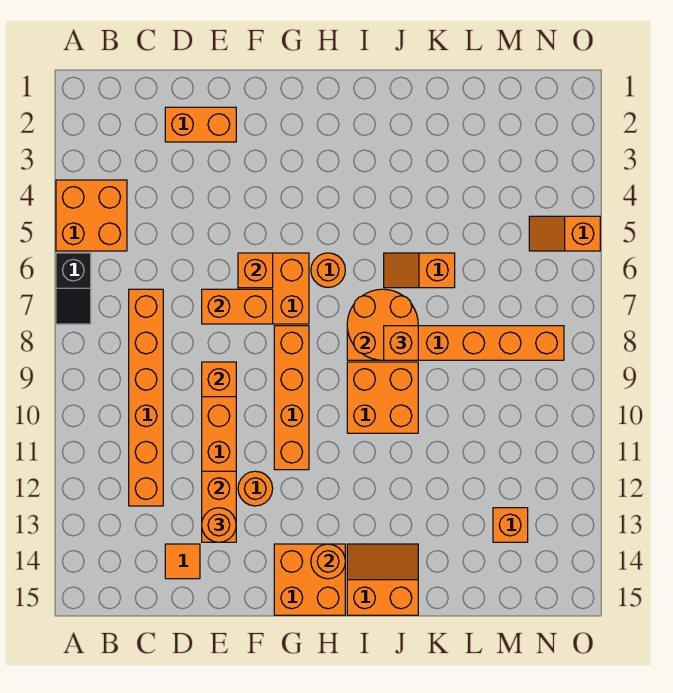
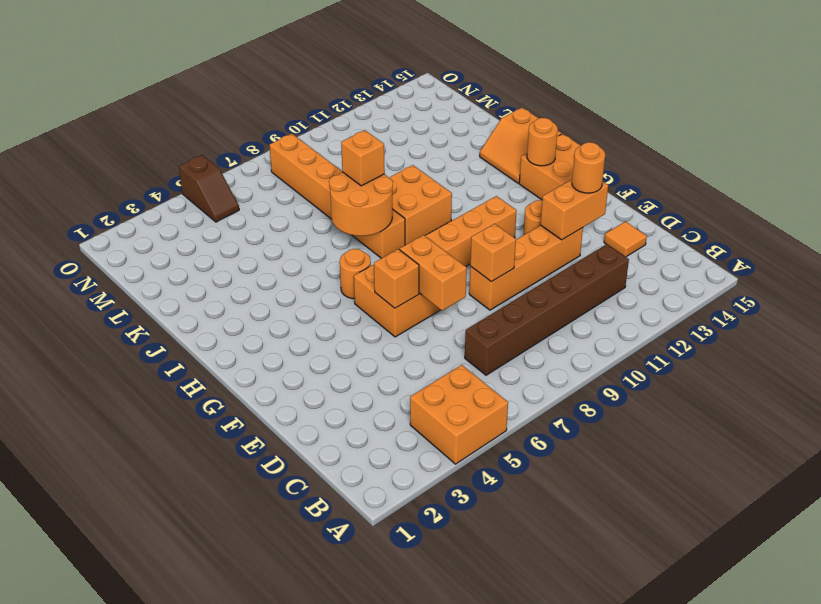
black slope A6:A7 level 1 top 6 -> none
orange brick C7:C12 level 1 -> brown brick C7:C12 level 1
orange brick D2:E2 level 1 -> none
orange slope J6:K6 level 1 top K -> none
orange brick M13 level 1 -> none
orange slope N5:O5 level 1 top O -> brown slope N5:O5 level 1 top O

